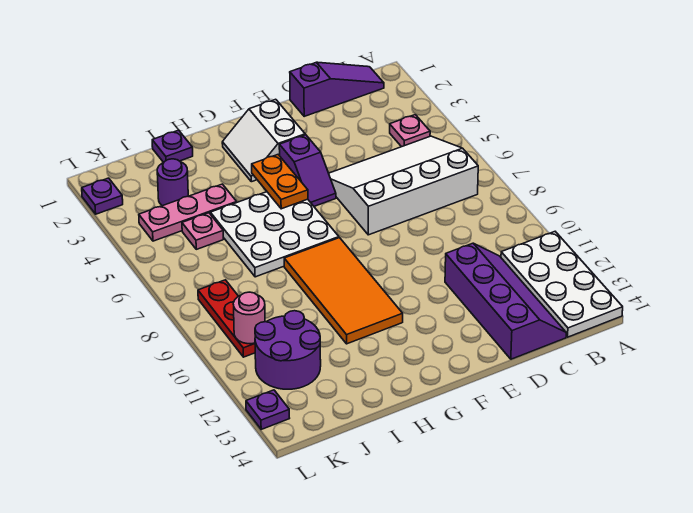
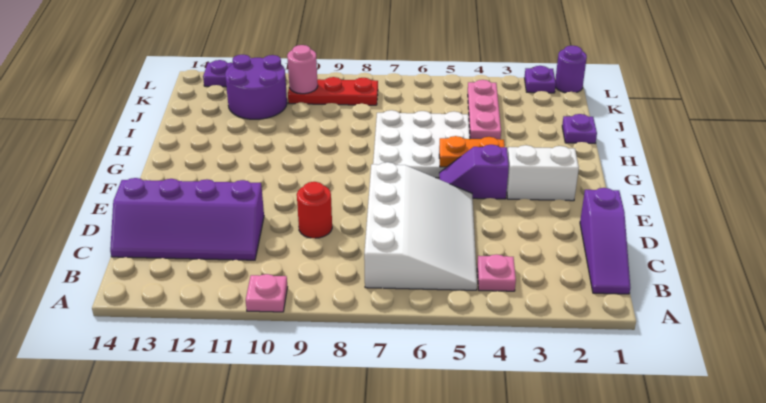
white plate A11:B14 level 1 -> none
none -> red round brick D9 level 1
orange tile G8:H11 level 1 -> none
purple round brick J3 level 1 -> purple round brick L1 level 1
pink plate J5 level 1 -> pink plate A10 level 1

